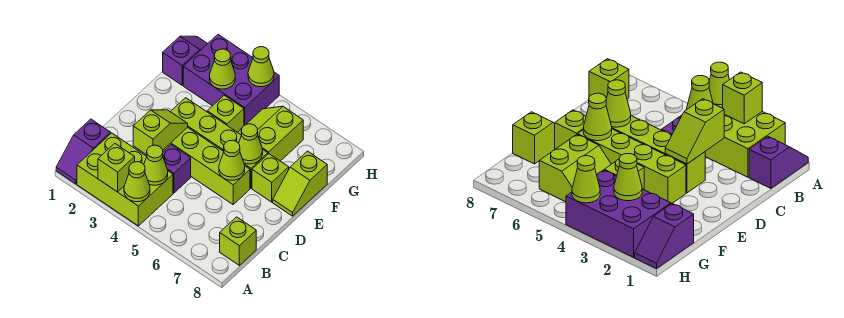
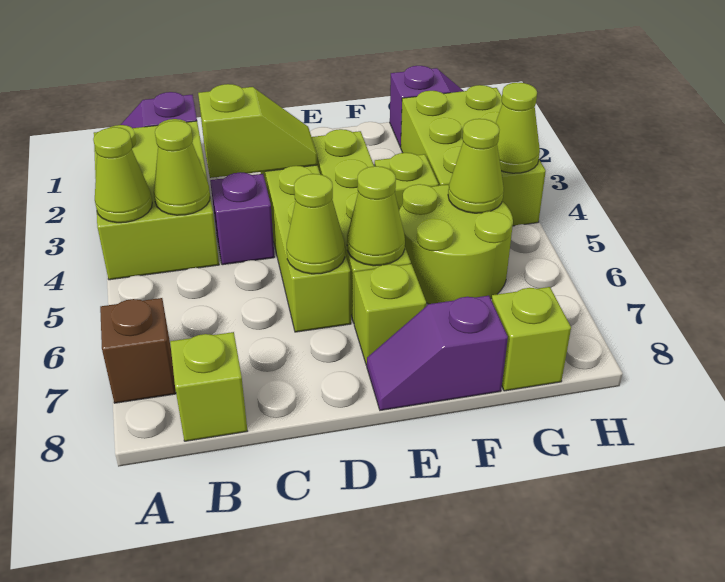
lime brick A3 level 2 -> lime brick G8 level 1
none -> brown brick A7 level 1
lime slope E8:F8 level 1 top F -> purple slope E8:F8 level 1 top F
lime slope F5:G6 level 1 top 6 -> lime round brick F5:G6 level 1
purple brick G2:H4 level 1 -> lime brick G2:H4 level 1
lime cone G3 level 2 -> lime cone G5 level 2

